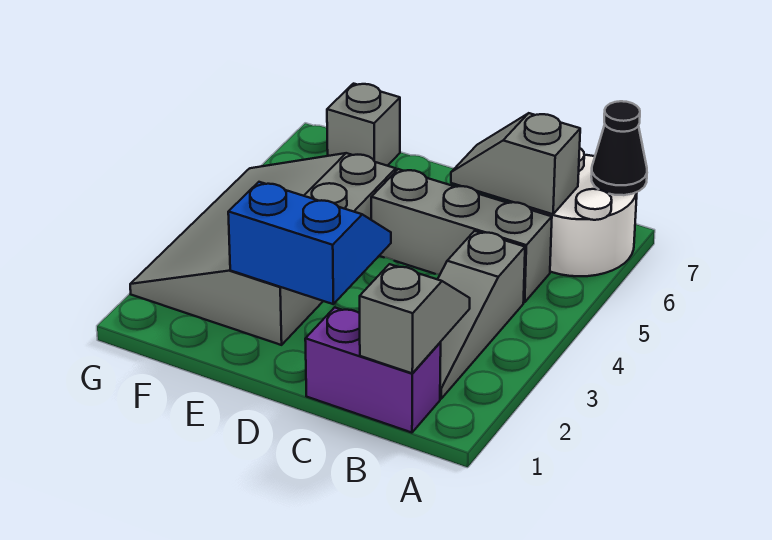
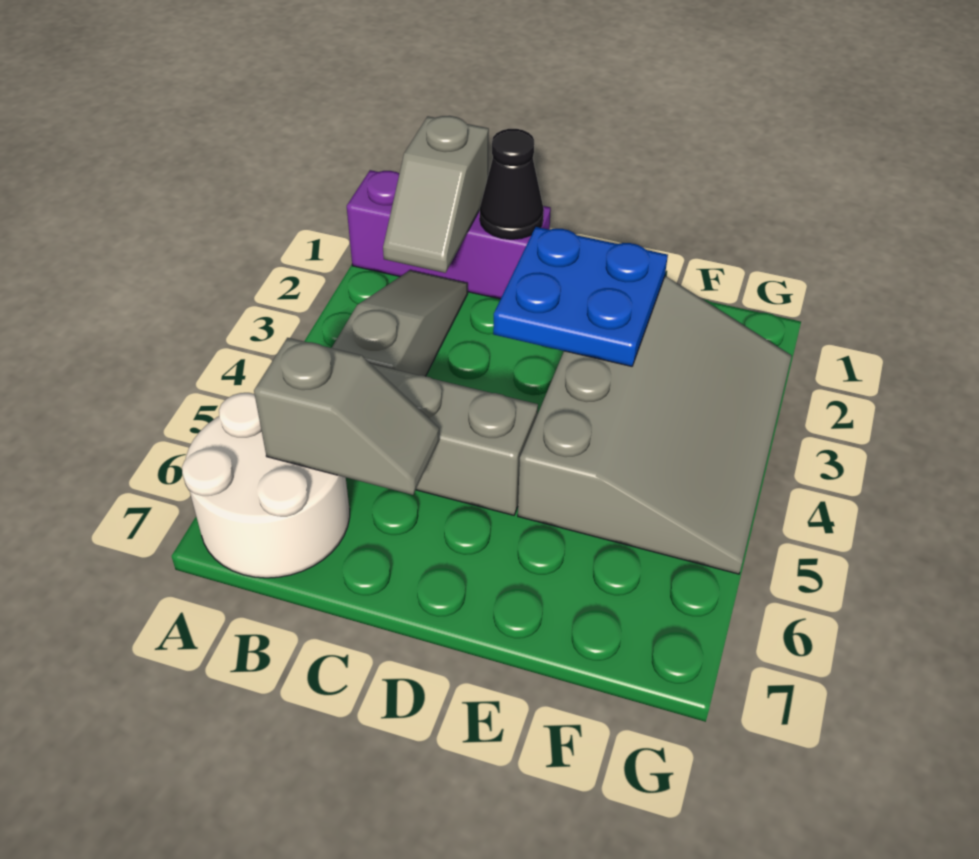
black cone A7 level 2 -> black cone C1 level 2
purple brick B1:C1 level 1 -> purple brick A1:C1 level 1
blue slope D2:E3 level 2 top 2 -> blue plate D2:E3 level 2
grey brick F7 level 1 -> none

